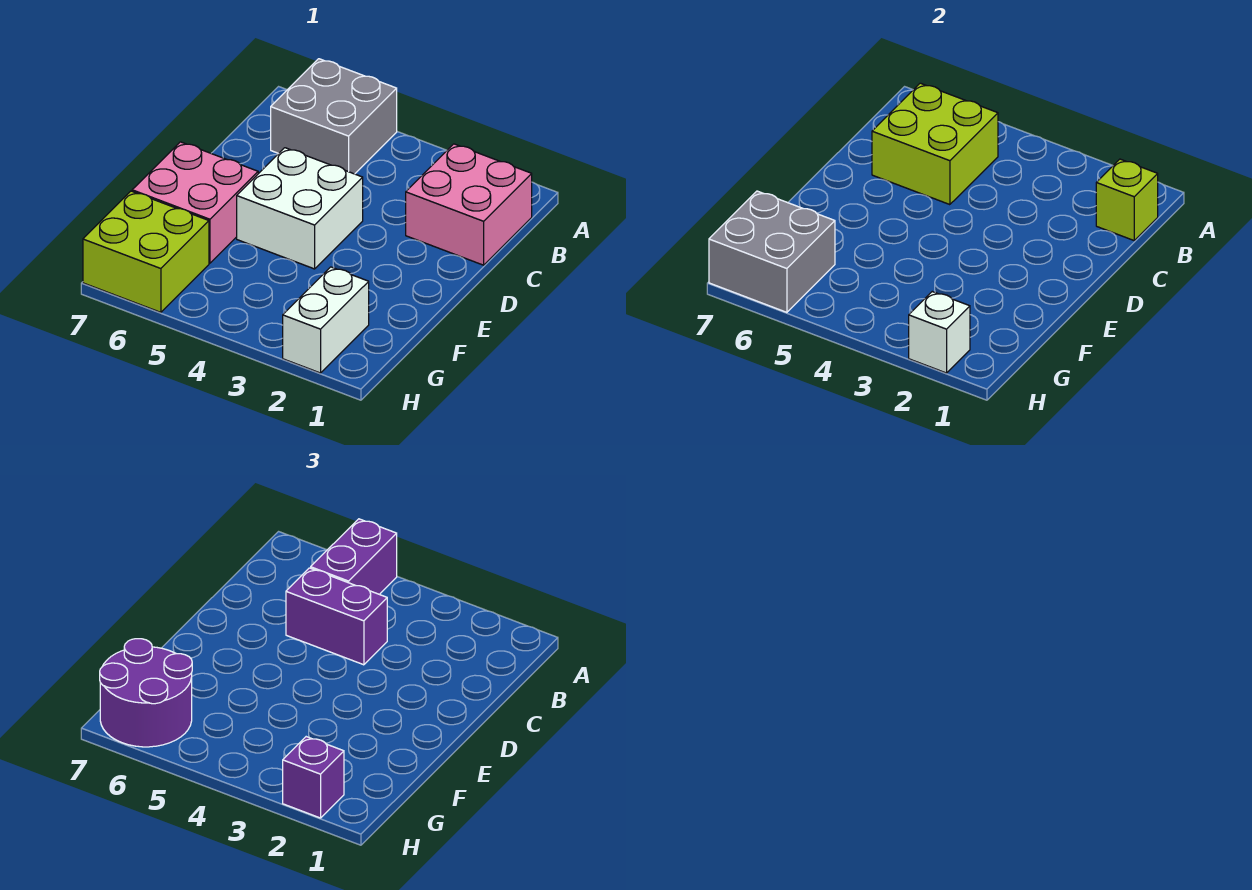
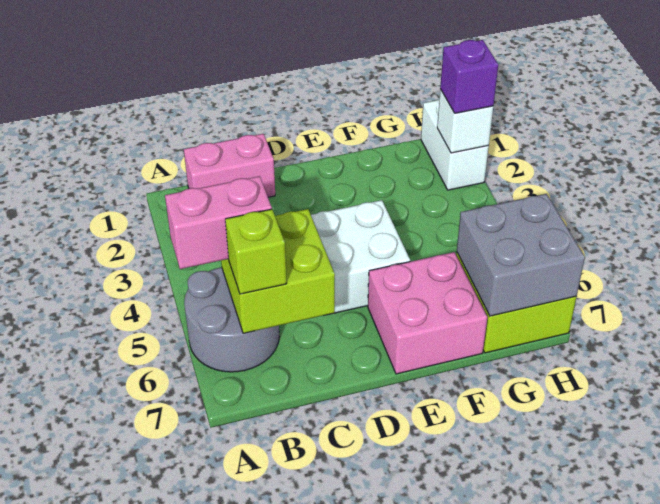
grey brick A5:B6 level 1 -> grey round brick A5:B6 level 1
purple brick A5:B5 level 3 -> pink brick A5:B5 level 3
pink brick B1:C2 level 1 -> pink brick B1:C1 level 1
lime brick B1 level 2 -> lime brick B6 level 3
purple brick C4:C5 level 3 -> none
white brick G2:H2 level 1 -> white brick H1:H2 level 1
purple round brick G6:H7 level 3 -> none

